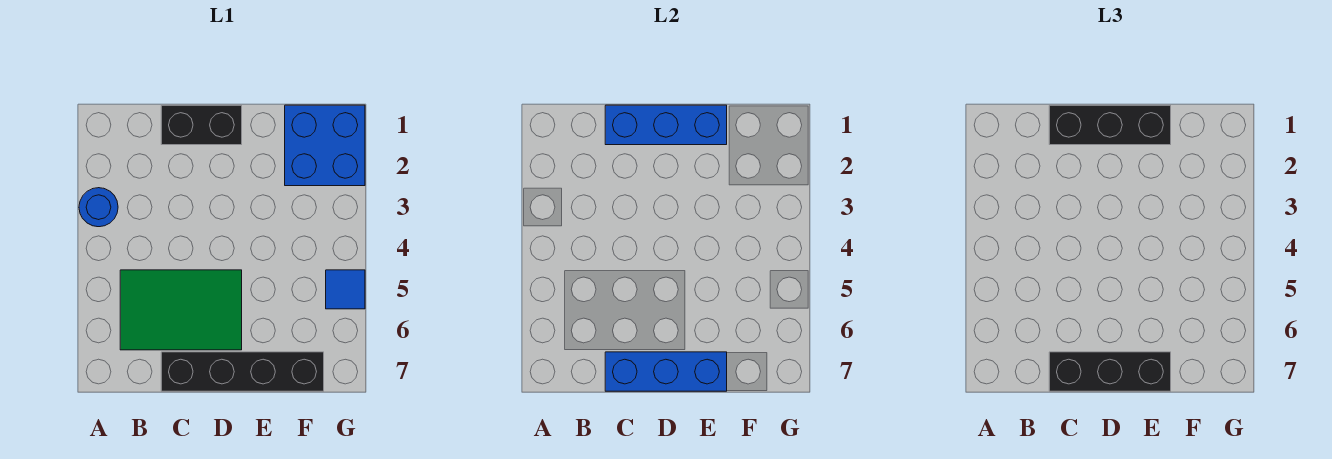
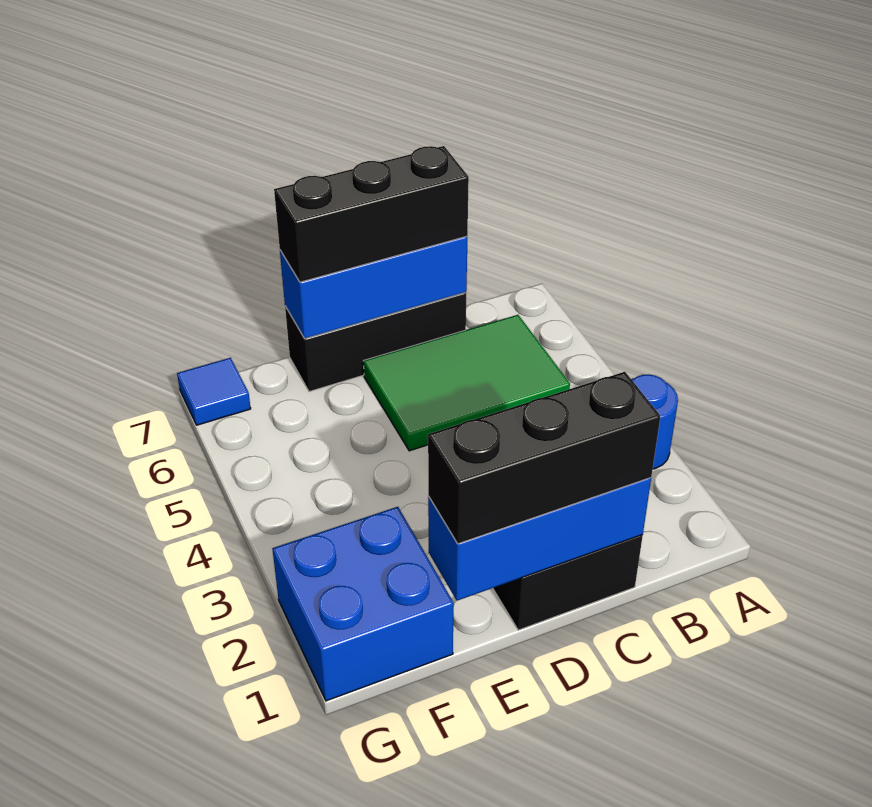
black brick C7:F7 level 1 -> black brick C7:E7 level 1
blue tile G5 level 1 -> blue tile G7 level 1

